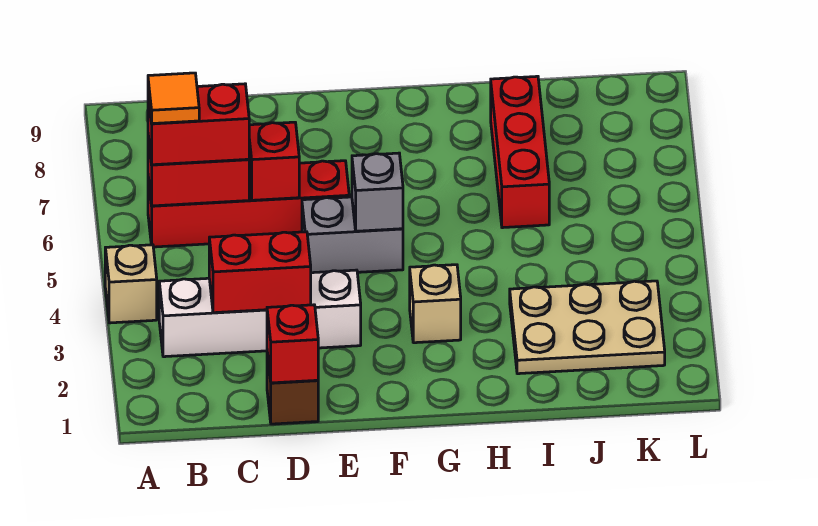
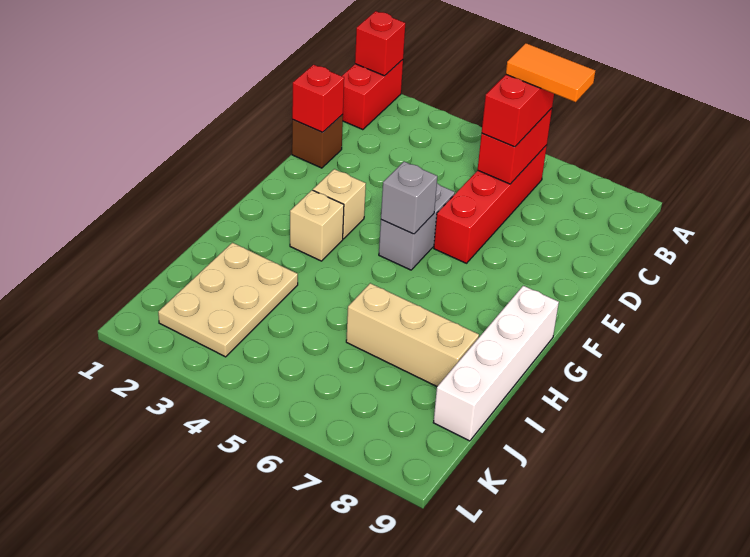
tan brick A4 level 1 -> tan brick F3 level 1
white brick B3:E3 level 1 -> white brick G9:J9 level 1
orange tile B6 level 4 -> orange tile B6:B7 level 4
red brick C3:D3 level 2 -> red brick A1:B1 level 1
red brick D6 level 2 -> red brick A1 level 2
red brick I6:I8 level 1 -> tan brick I6:I8 level 1

